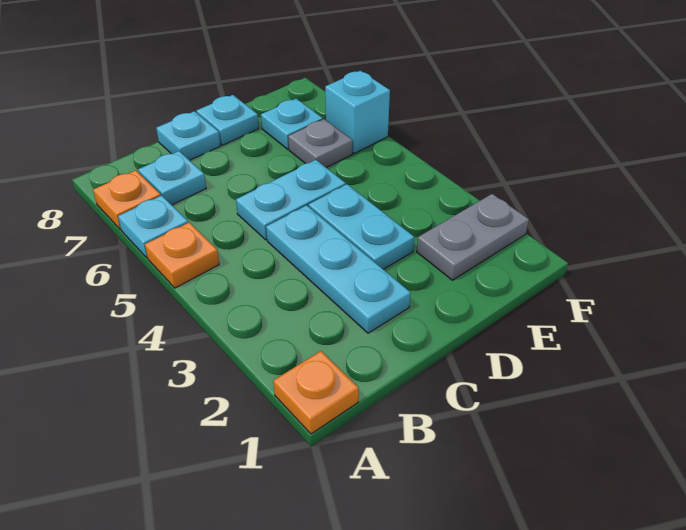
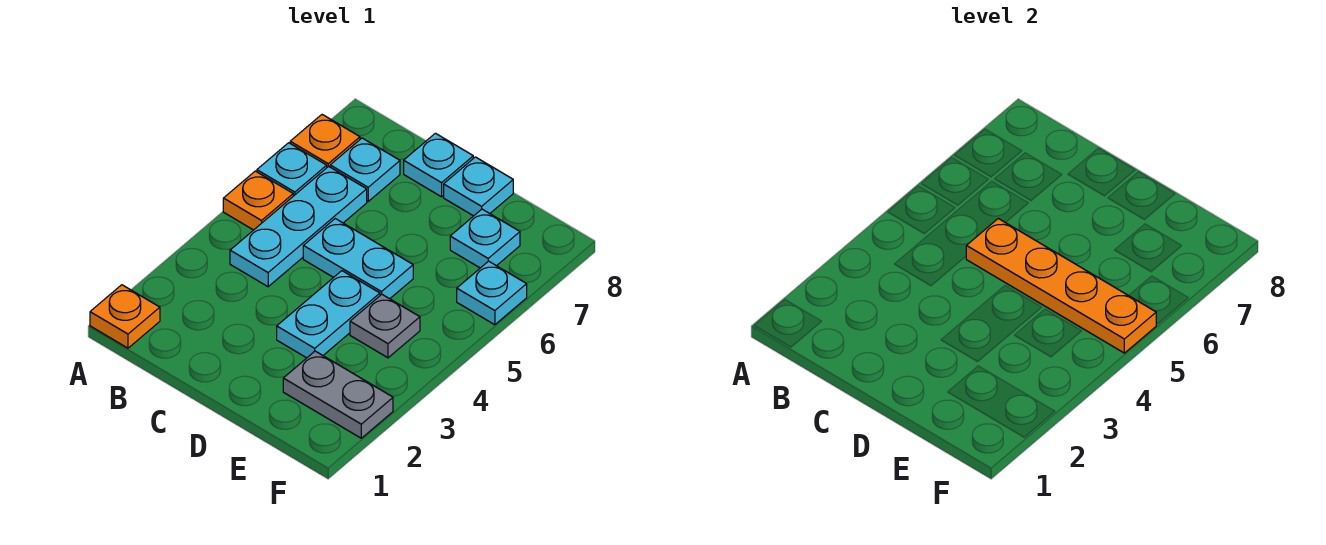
cyan plate C2:C4 level 1 -> cyan plate B4:B6 level 1
none -> orange plate C5:F5 level 2
grey plate E6 level 1 -> grey plate E4 level 1
cyan brick F6 level 1 -> cyan plate F6 level 1

